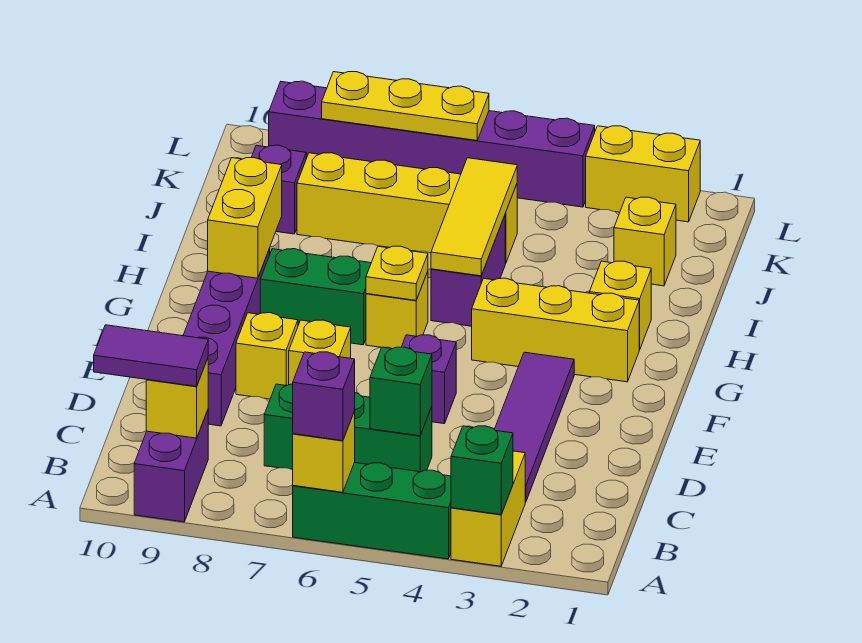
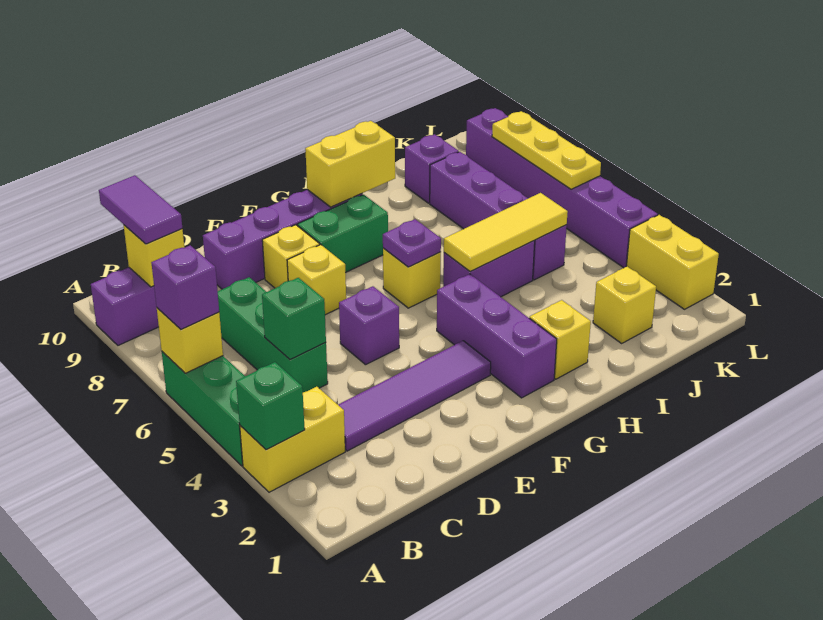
yellow brick G2:G4 level 1 -> purple brick G2:G4 level 1
yellow plate G6 level 2 -> purple plate G6 level 2
green brick G7:G8 level 1 -> green brick F8:G8 level 1
yellow brick J5:J8 level 1 -> purple brick J5:J8 level 1

